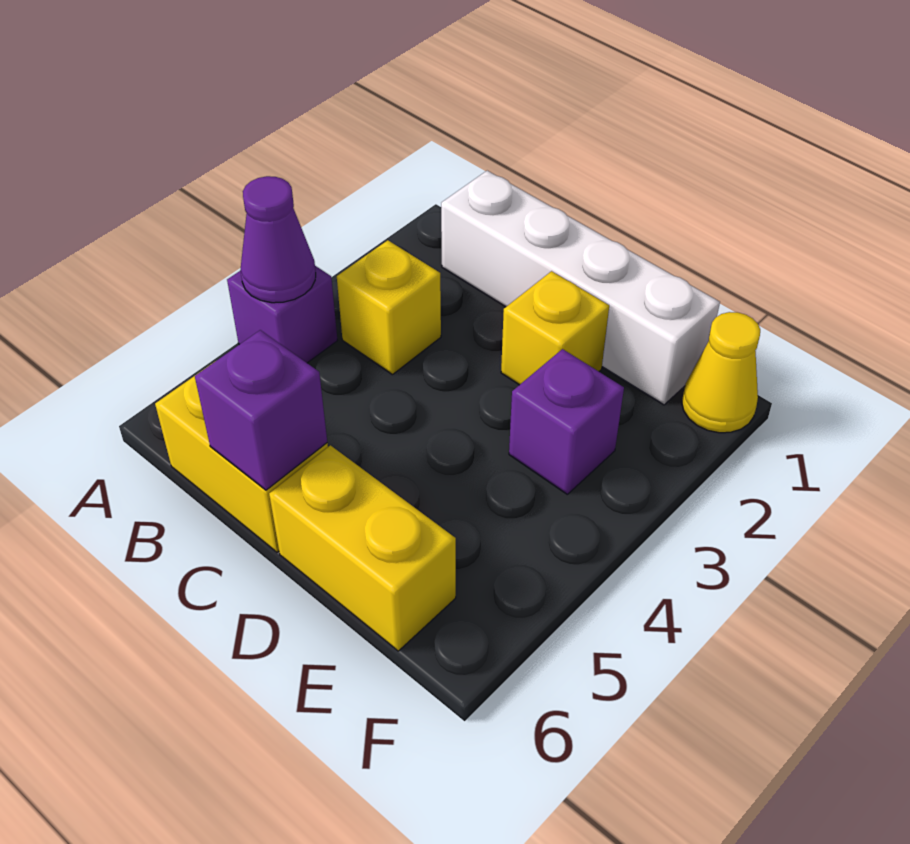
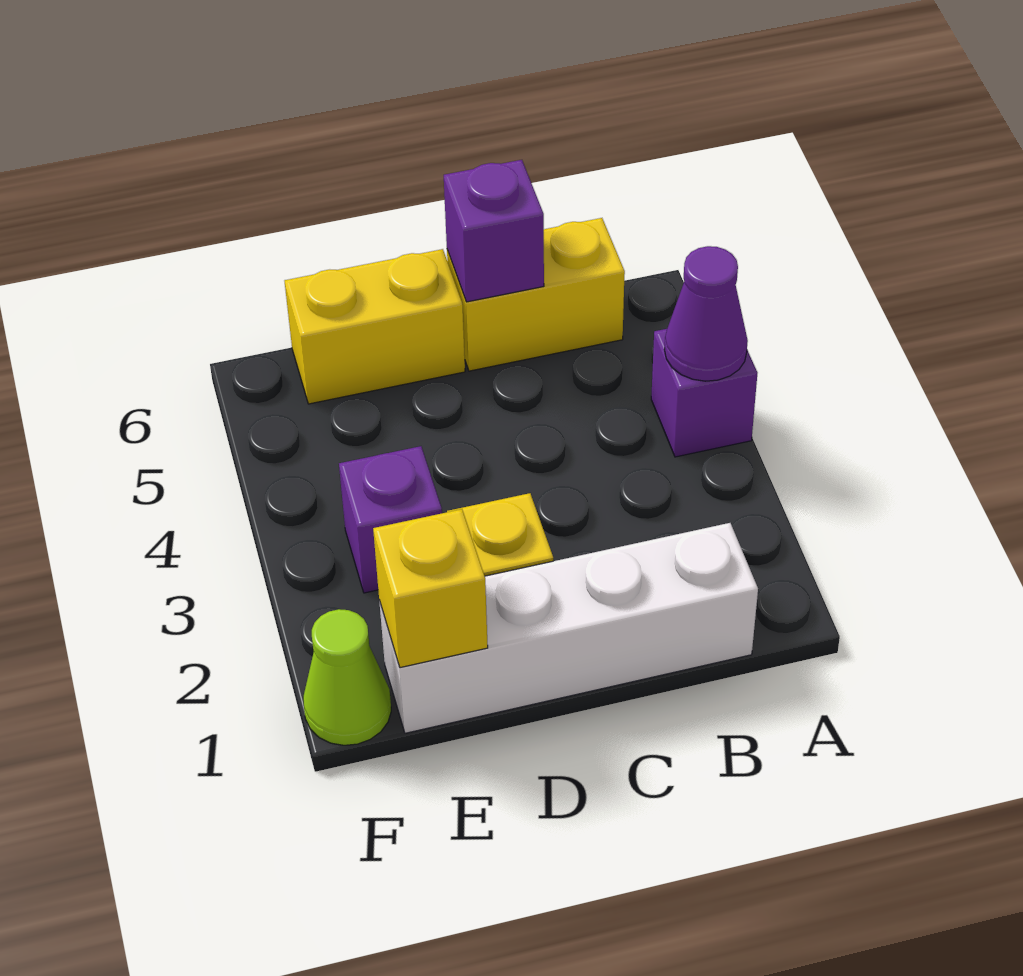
yellow brick B3 level 1 -> yellow brick E1 level 2
yellow cone F1 level 1 -> lime cone F1 level 1

